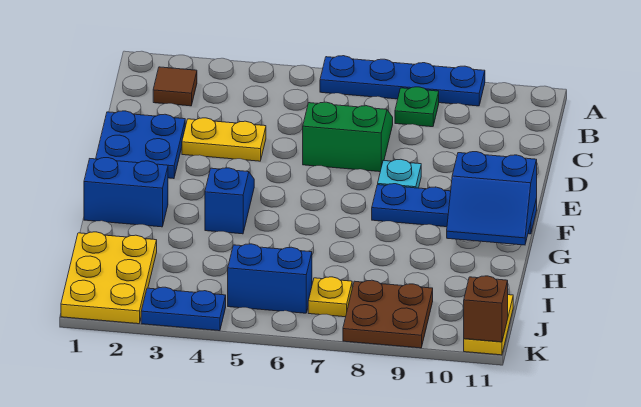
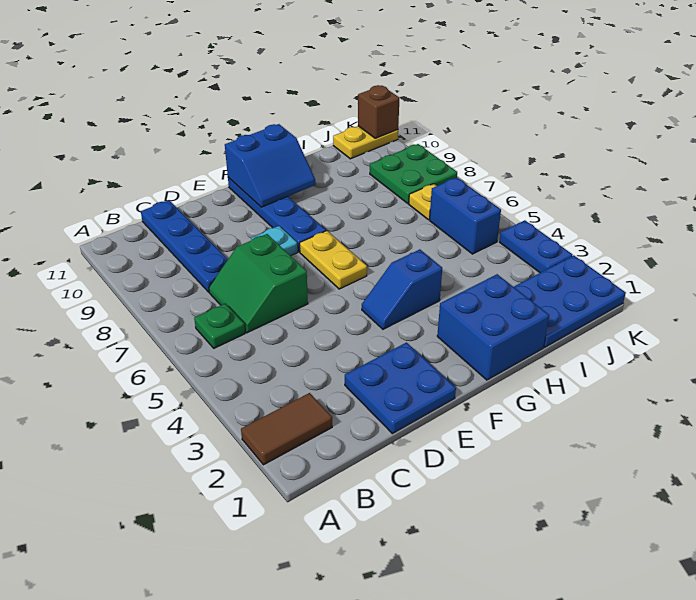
blue plate A6:A9 level 1 -> blue plate C8:C11 level 1
brown tile B2 level 1 -> brown tile A2:B2 level 1
green plate B8 level 1 -> green plate B6 level 1
yellow plate D3:D4 level 1 -> yellow plate F6:F7 level 1
blue slope F10:G11 level 2 top F -> blue slope F10:G11 level 2 top 11
blue brick G1:G2 level 1 -> blue brick G1:H2 level 1
yellow plate I1:K2 level 1 -> blue plate I1:K2 level 1
brown plate J8:K9 level 1 -> green plate J8:K9 level 1

